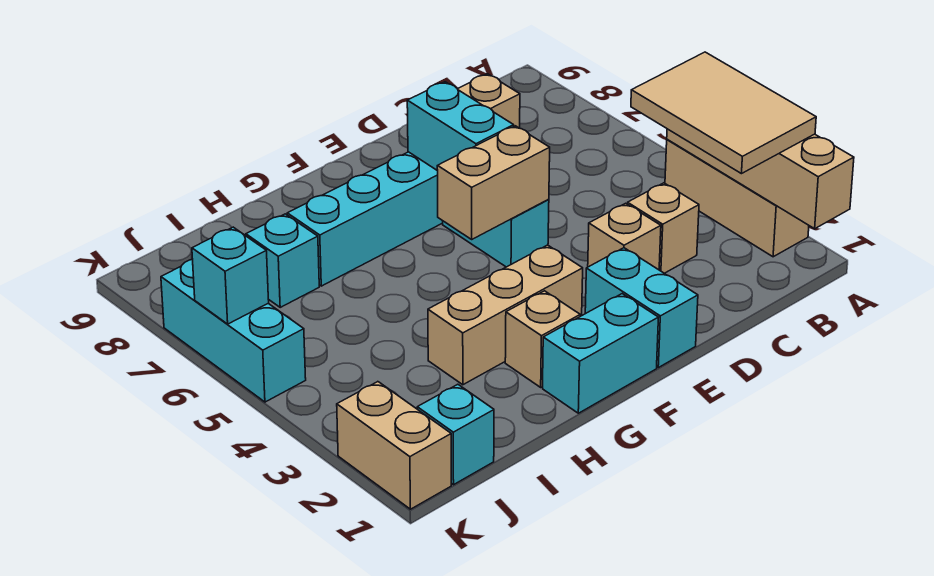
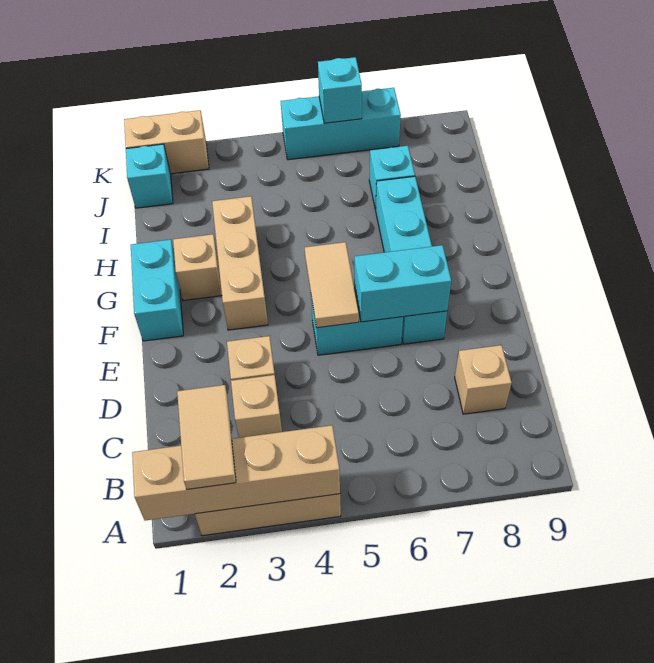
tan tile A2:B4 level 3 -> tan tile A2:B2 level 3
cyan brick E1:E2 level 1 -> none
tan brick E5:F5 level 2 -> tan tile E5:F5 level 2

